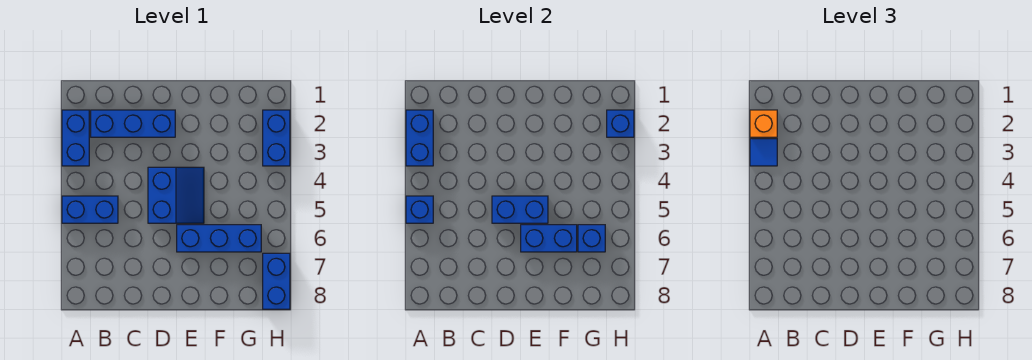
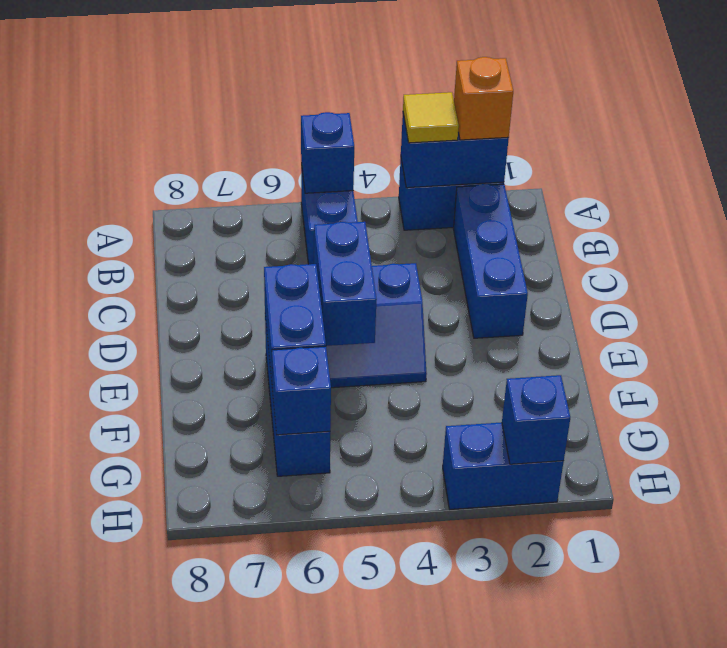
blue tile A3 level 3 -> yellow tile A3 level 3
blue brick H7:H8 level 1 -> none

